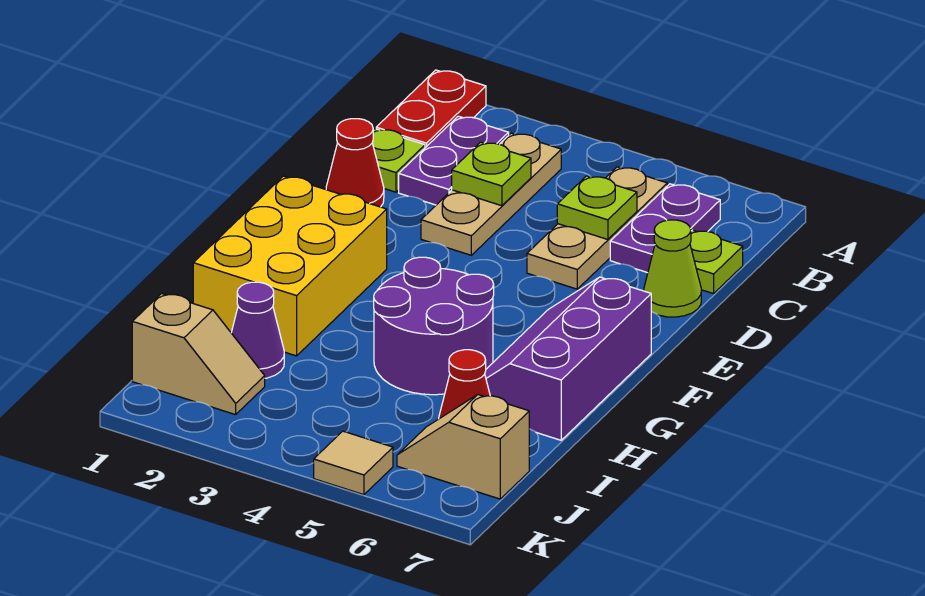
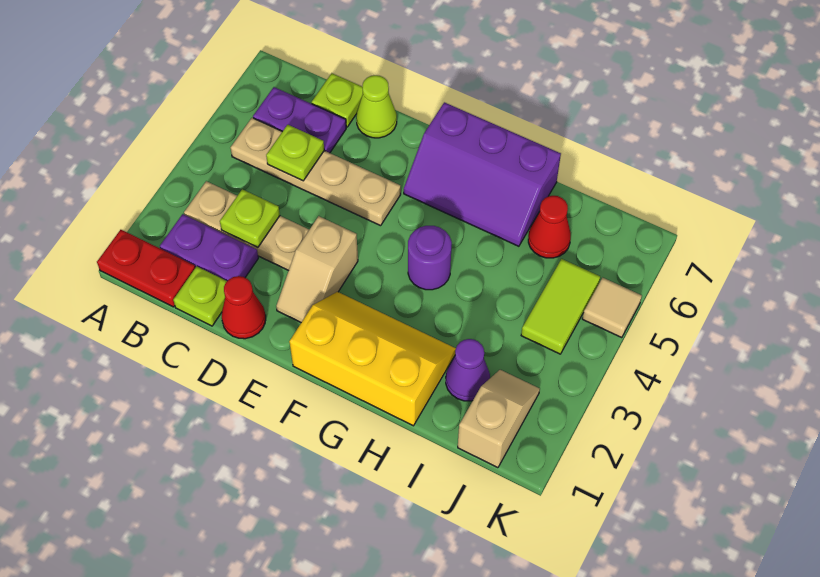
tan plate B5:D5 level 1 -> tan plate B5:E5 level 1
yellow brick F1:H2 level 1 -> yellow slope F1:H2 level 1 top 1
purple round brick G4:H5 level 1 -> purple round brick G4 level 1
none -> lime tile J4:J5 level 1
tan slope J6:J7 level 1 top 7 -> tan slope E2:E3 level 1 top 3

